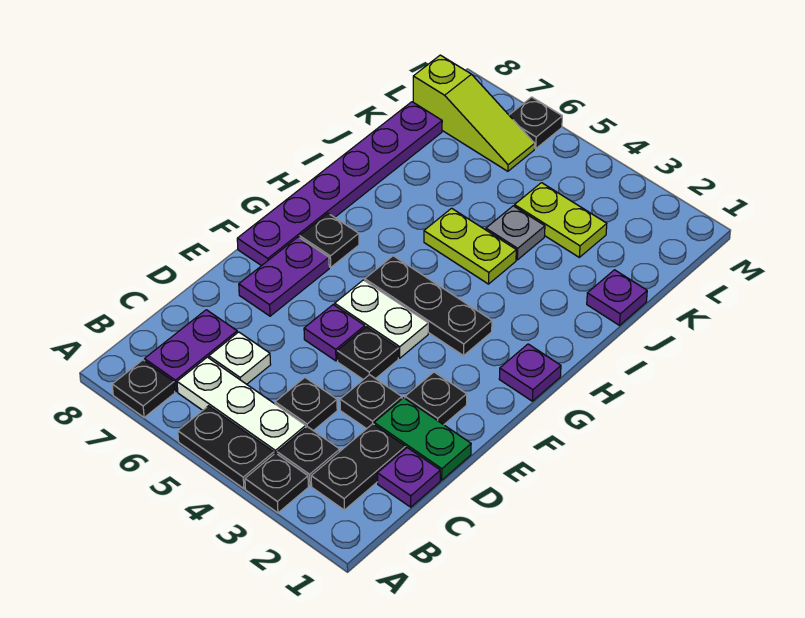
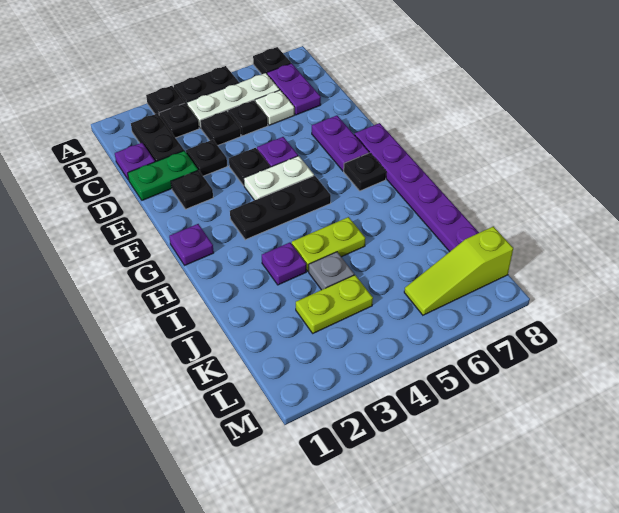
purple plate J1 level 1 -> purple plate I3 level 1
black plate M6 level 1 -> black plate C5 level 1

